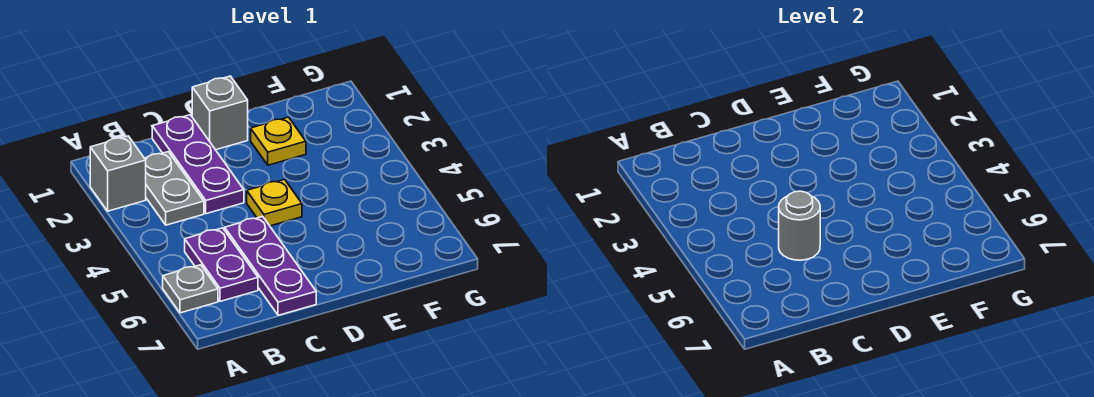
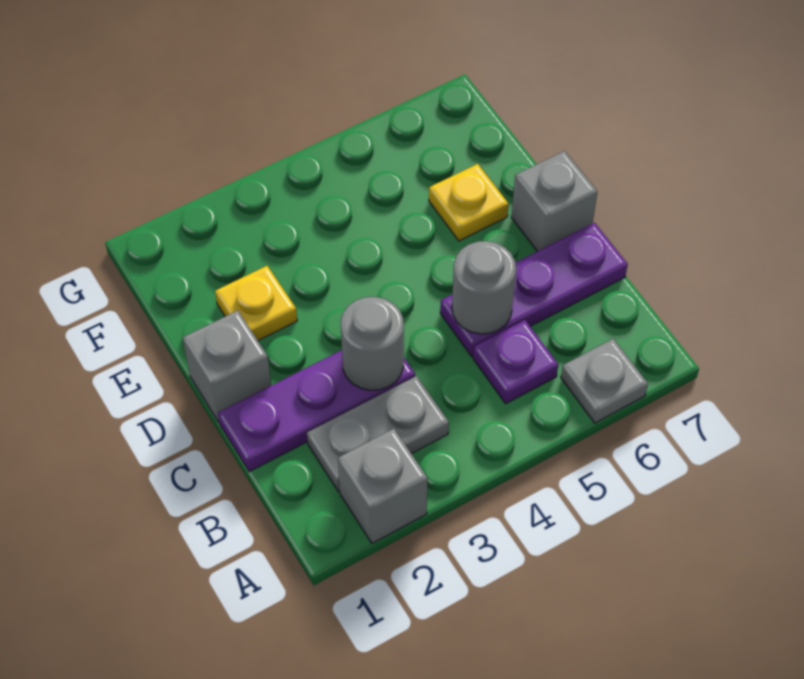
purple plate B5:B6 level 1 -> purple plate B5 level 1
none -> grey round brick C3 level 2
yellow plate D4 level 1 -> yellow plate E6 level 1
none -> grey brick D7 level 1

